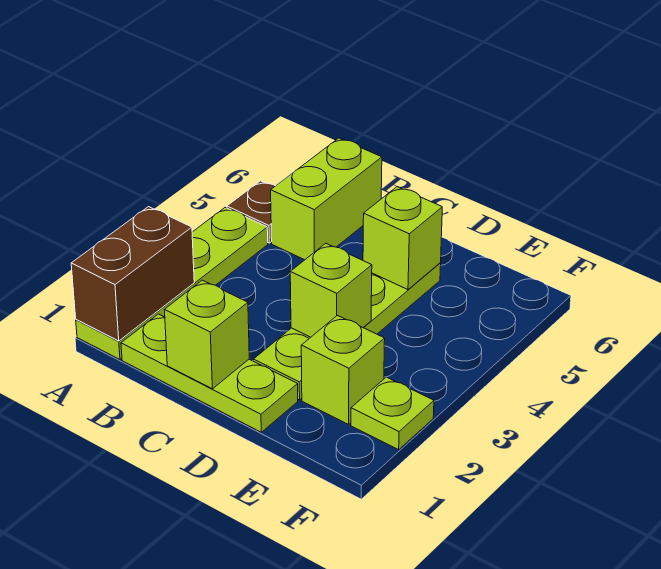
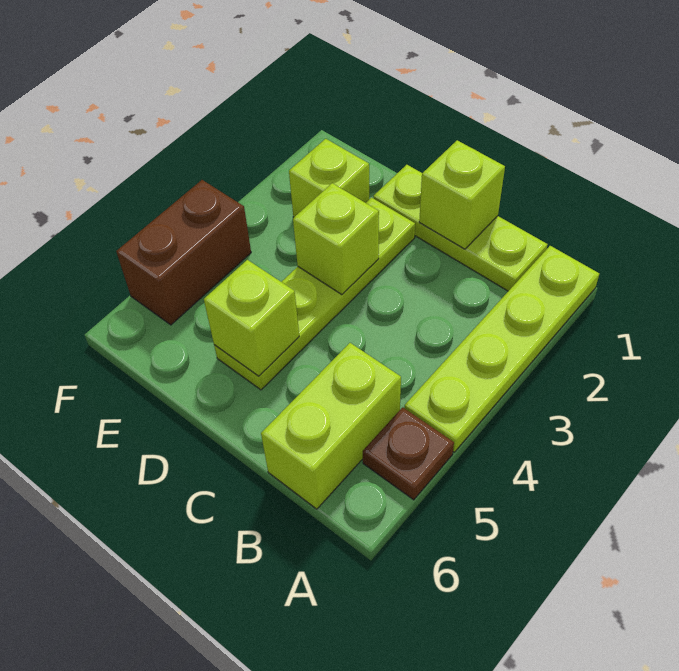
brown brick A1:A2 level 2 -> brown brick F4:F5 level 1
lime plate F2 level 1 -> none

